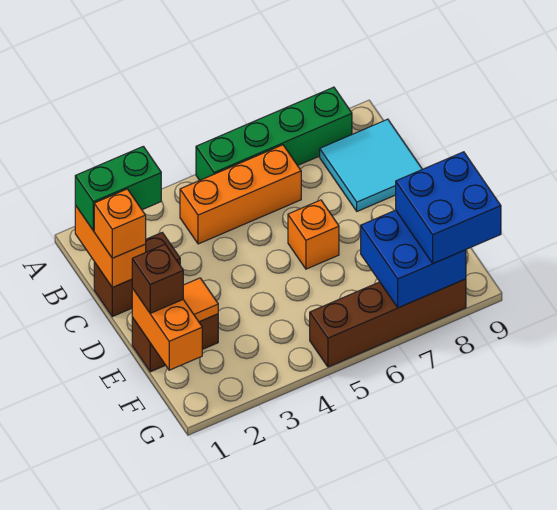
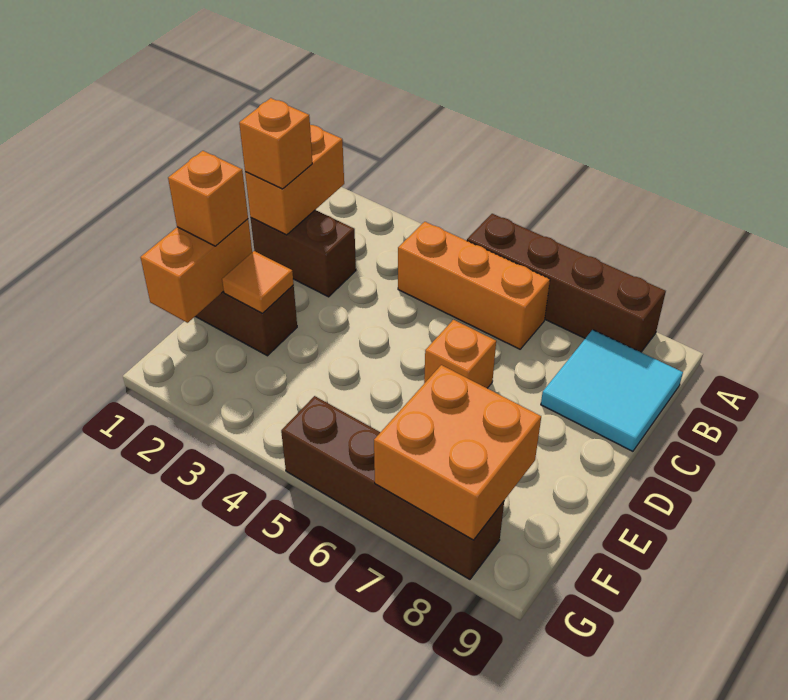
green brick A5:A8 level 1 -> brown brick A5:A8 level 1
green brick B1:B2 level 3 -> none
brown brick E1 level 3 -> orange brick E1 level 3
blue brick F7:G8 level 2 -> orange brick F7:G8 level 2
blue brick F8:G9 level 3 -> none

